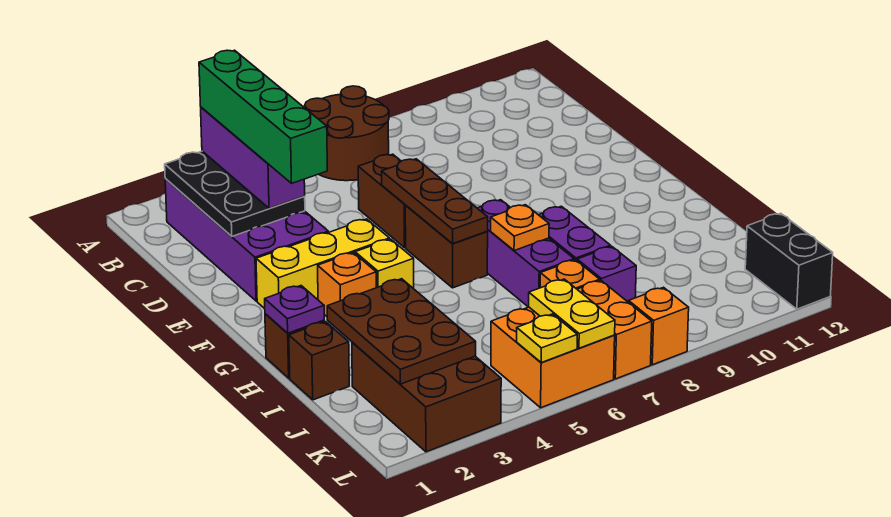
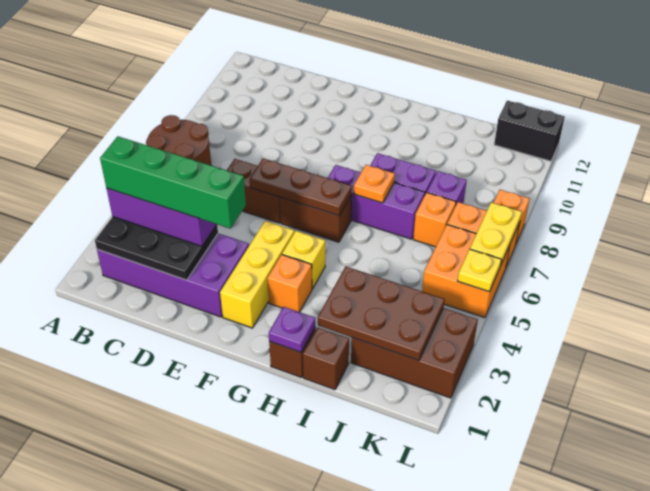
yellow plate K6:L6 level 2 -> yellow plate L6:L7 level 2

